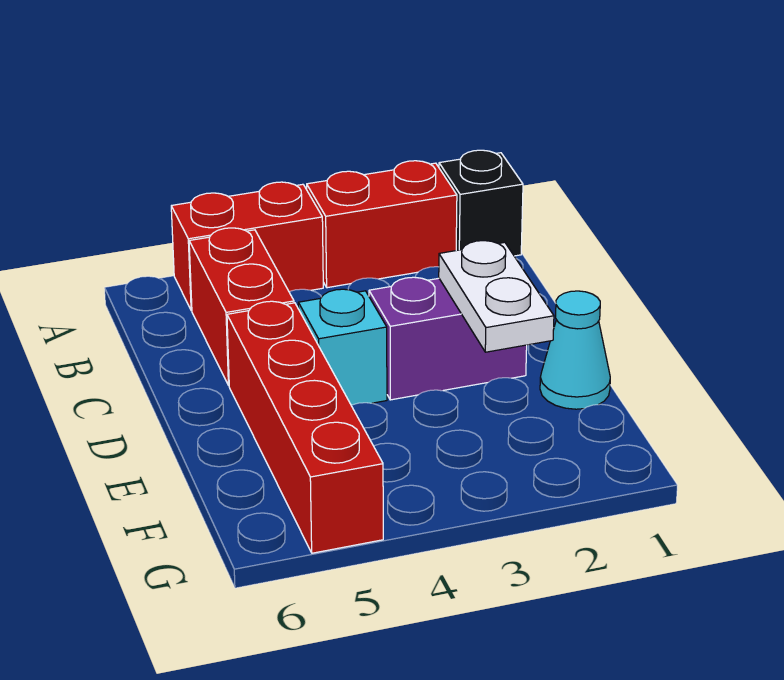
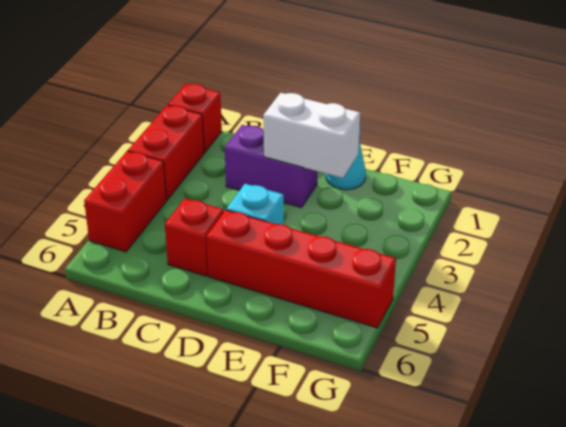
black brick A1 level 1 -> red brick A1 level 1
red brick B5:C5 level 1 -> red brick C5 level 1
purple brick D2:D3 level 1 -> purple brick C2:D2 level 1
white plate D2:E2 level 2 -> white brick D2:E2 level 2

